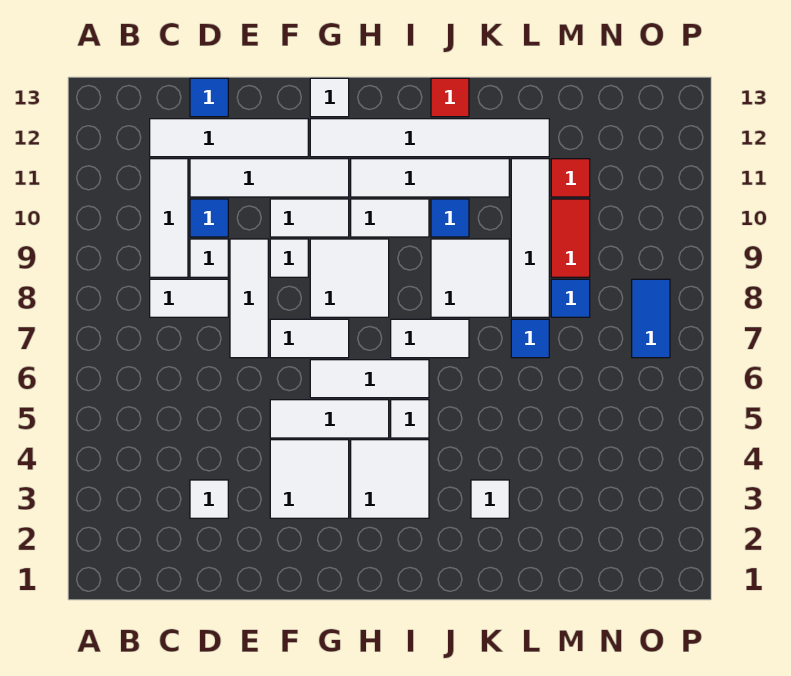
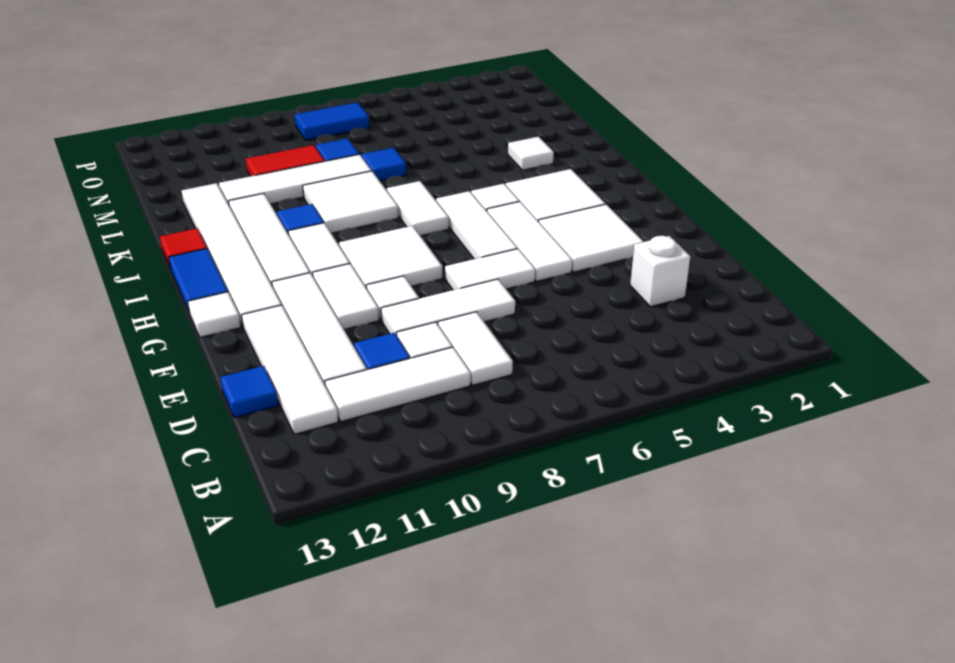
white tile D3 level 1 -> white brick D3 level 1
white tile F7:G7 level 1 -> white tile F6:F7 level 1
none -> blue tile H13:I13 level 1
red tile M11 level 1 -> none

